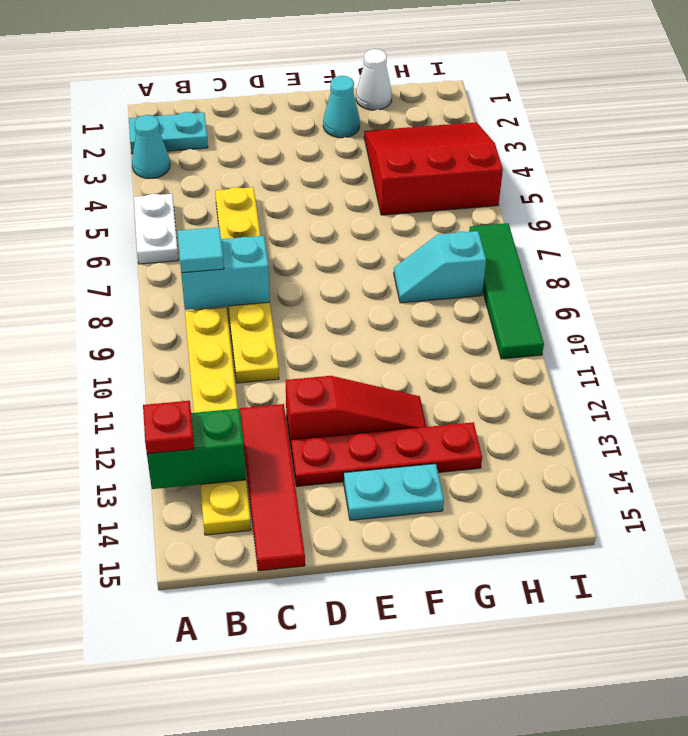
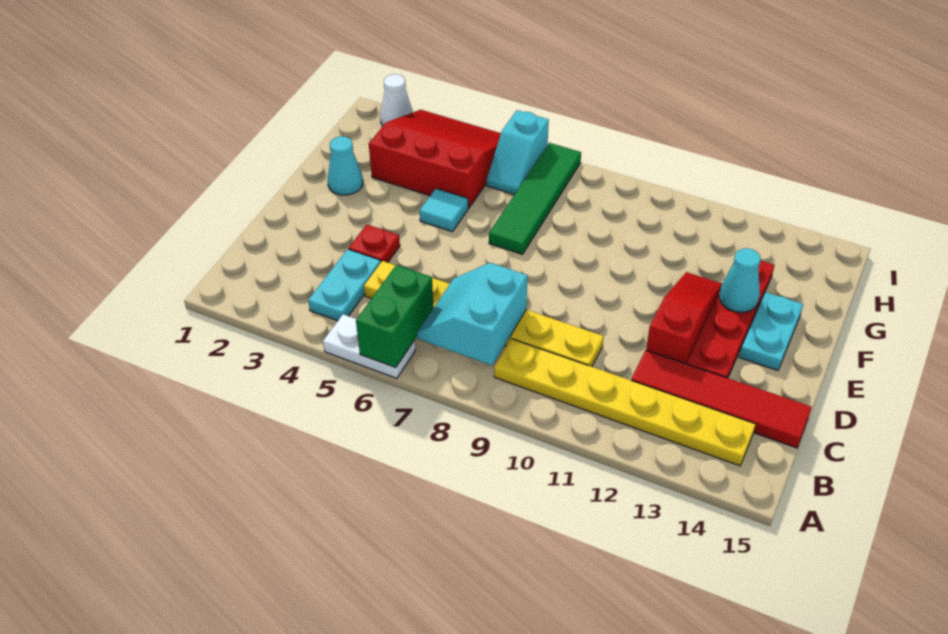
cyan plate A2:B2 level 1 -> cyan plate B4:C4 level 1
cyan cone A3 level 1 -> cyan cone F13 level 2
green brick A13:B13 level 2 -> green brick A6:B6 level 2
red plate A13 level 3 -> red plate D4 level 1
cyan tile B8 level 3 -> cyan tile F5 level 1
white cone G1 level 1 -> white cone I2 level 1
red slope G3:I5 level 1 top 5 -> red slope G3:I5 level 1 top G
cyan slope G8:H8 level 1 top H -> cyan slope H6:I6 level 1 top I
green tile I7:I10 level 1 -> green tile F7:I7 level 1

